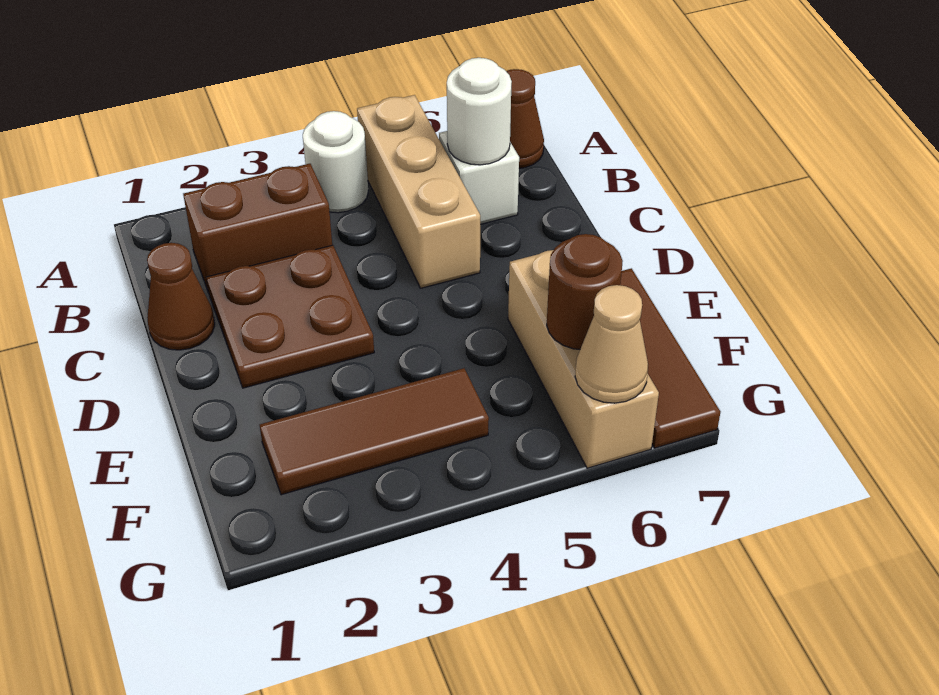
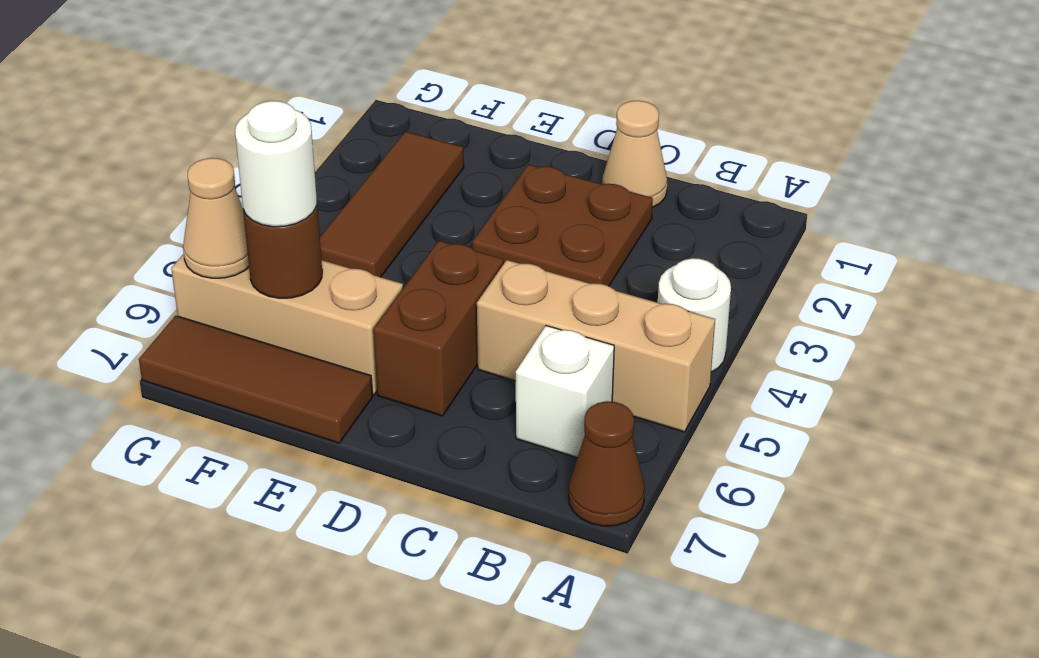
brown brick B2:B3 level 1 -> brown brick D5:D6 level 1
white round brick B6 level 2 -> white round brick F6 level 3
brown cone C1 level 1 -> tan cone C1 level 1

